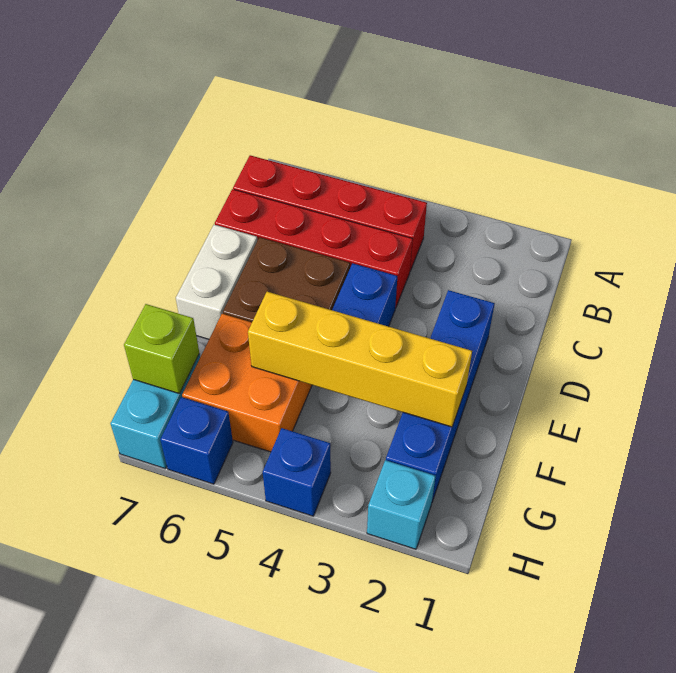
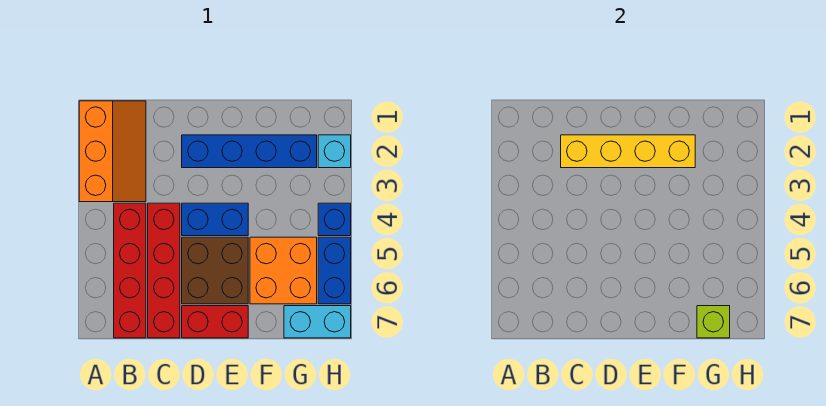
none -> orange slope A1:B3 level 1 top A
white brick D7:E7 level 1 -> red brick D7:E7 level 1
yellow brick F2:F5 level 2 -> yellow brick C2:F2 level 2
blue brick H6 level 1 -> blue brick H5:H6 level 1

